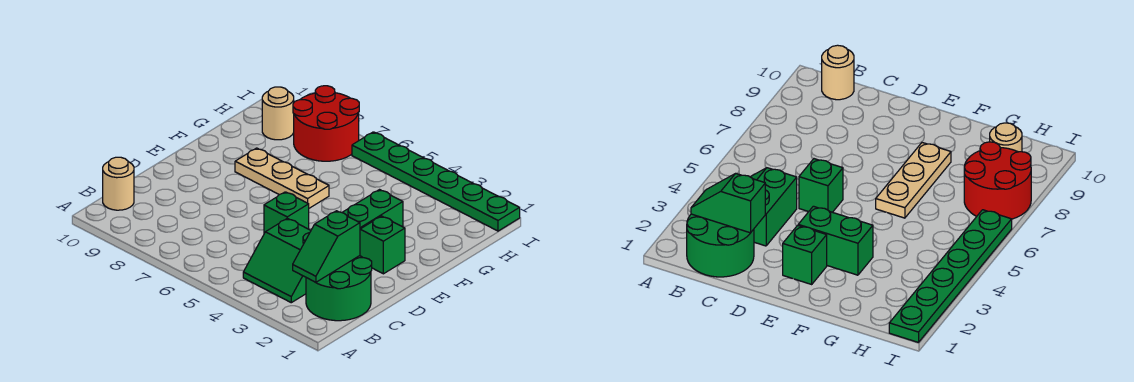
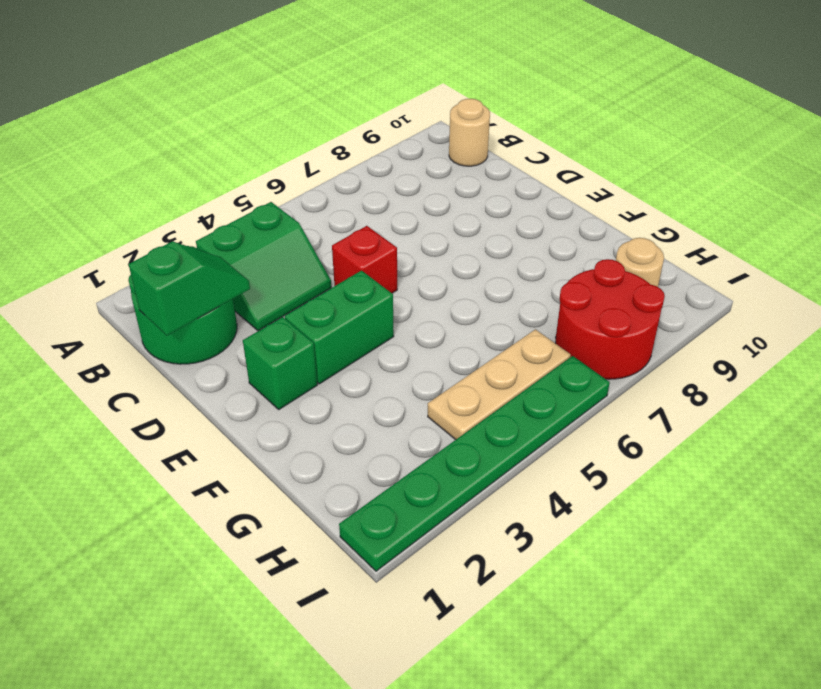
green slope B2:C2 level 2 top C -> green slope C1:C2 level 2 top 1
green slope B3:C4 level 1 top C -> green slope B3:C4 level 1 top B
green brick D5 level 1 -> red brick D5 level 1
green brick E3:F3 level 1 -> green brick E3:E4 level 1
tan plate F6:F8 level 1 -> tan plate H4:H6 level 1

